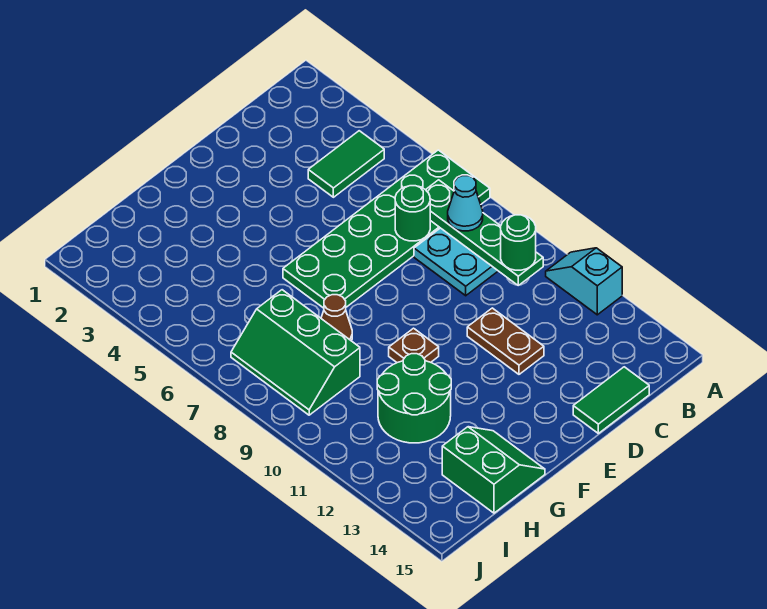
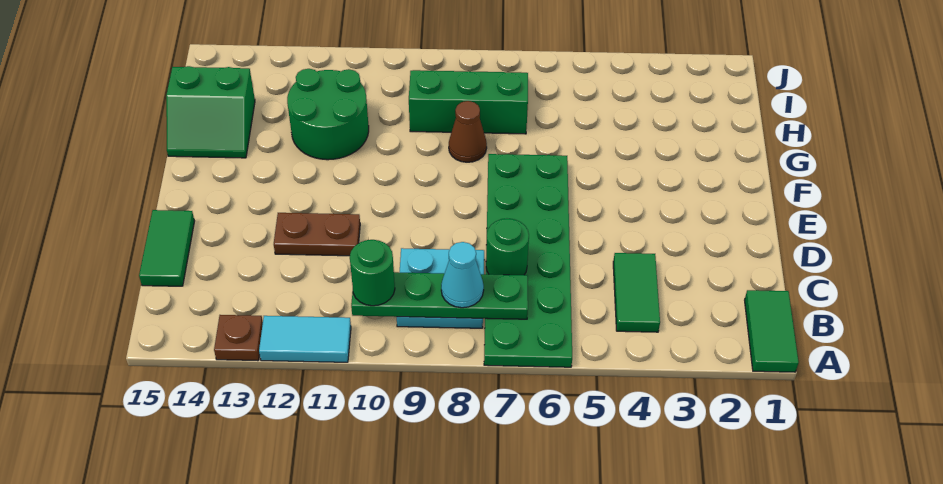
none -> green tile A1:B1 level 1
cyan slope A11:A12 level 1 top 12 -> cyan tile A11:A12 level 1
brown plate F10 level 1 -> brown plate A13 level 1

